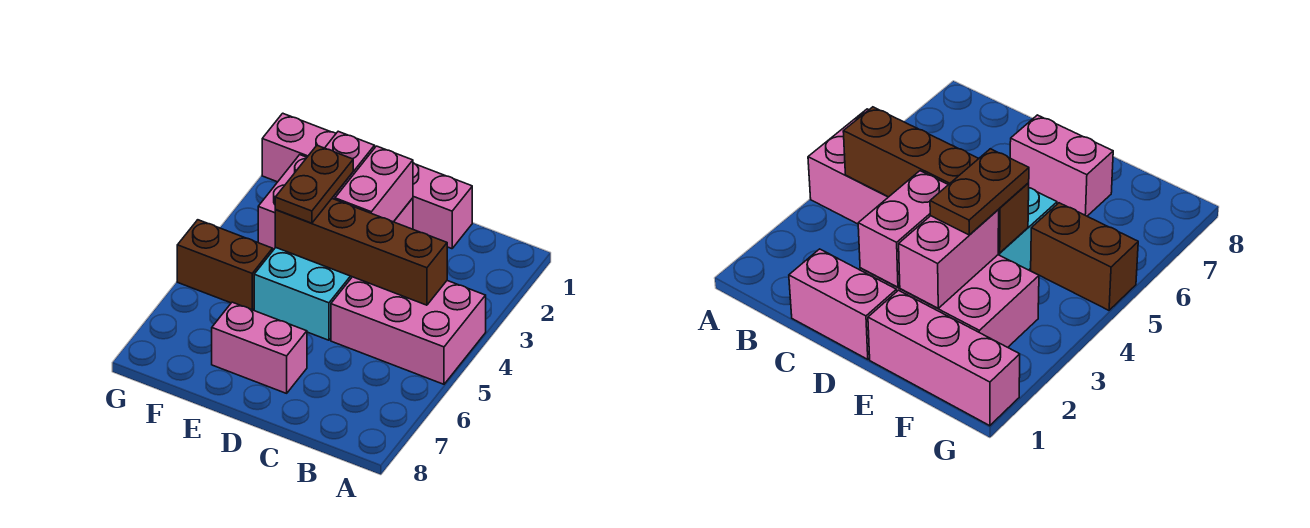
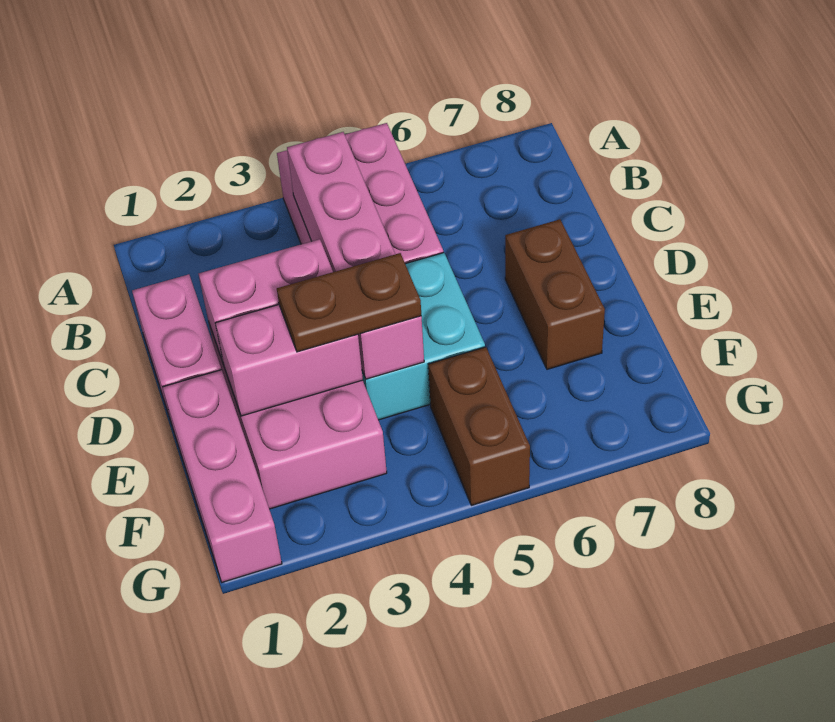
brown brick B4:E4 level 2 -> pink brick B4:E4 level 2
pink brick D7:E7 level 1 -> brown brick D7:E7 level 1

